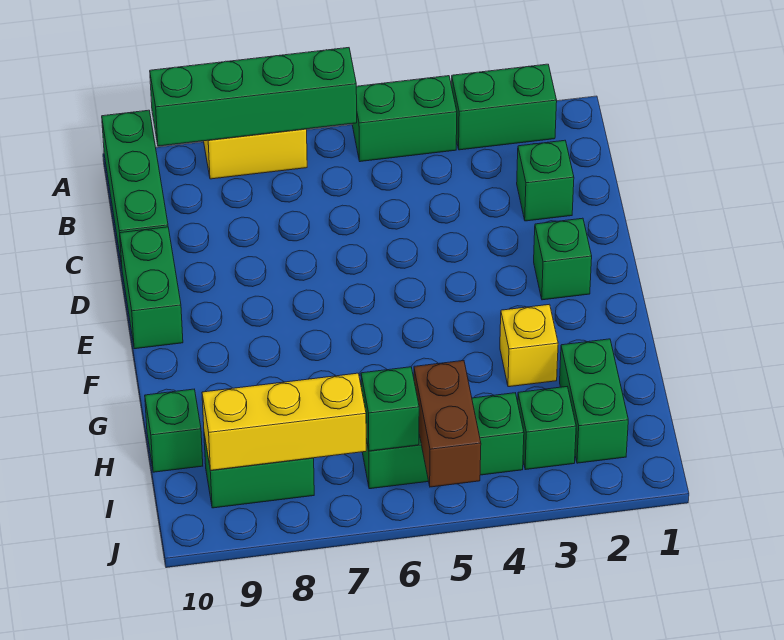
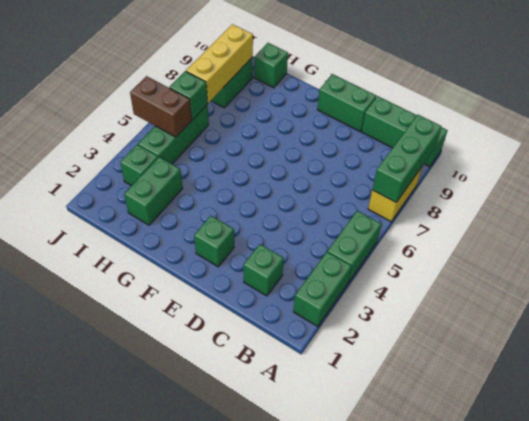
green brick A6:A9 level 2 -> green brick A7:A9 level 2
yellow brick G3 level 1 -> none
green brick H2:I2 level 1 -> green brick H2:H3 level 1

